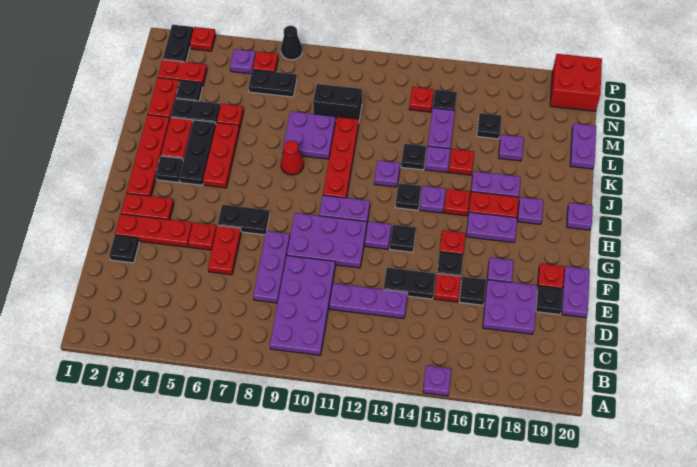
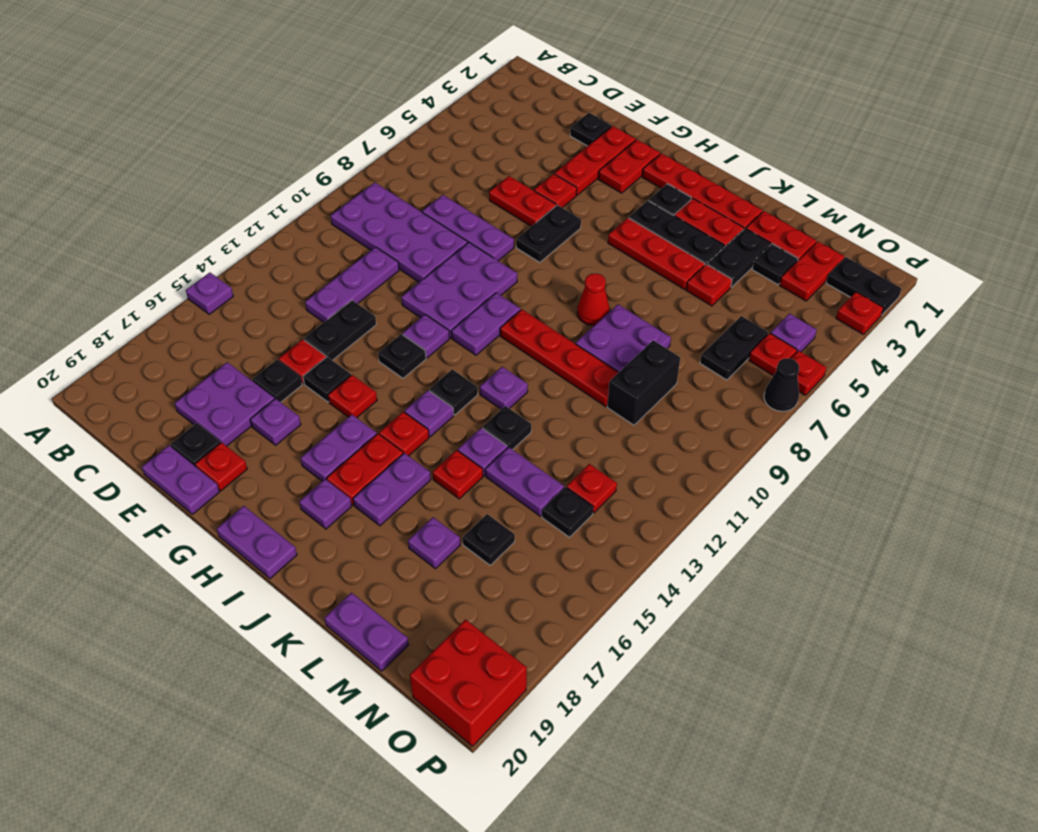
purple plate I20 level 1 -> purple plate H20:I20 level 1
none -> red plate P6 level 1

